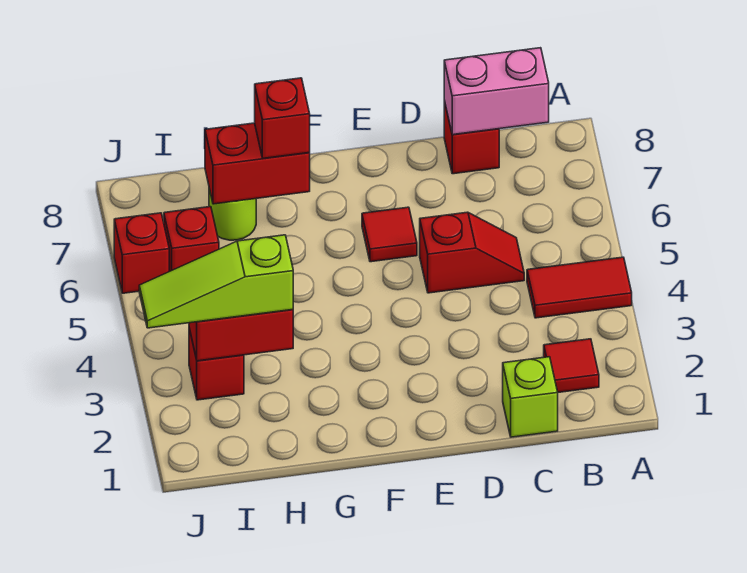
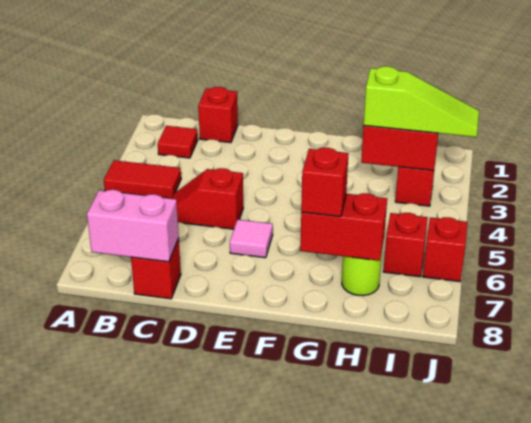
lime brick C1 level 1 -> red brick C1 level 1
red tile E6 level 1 -> pink tile E6 level 1

